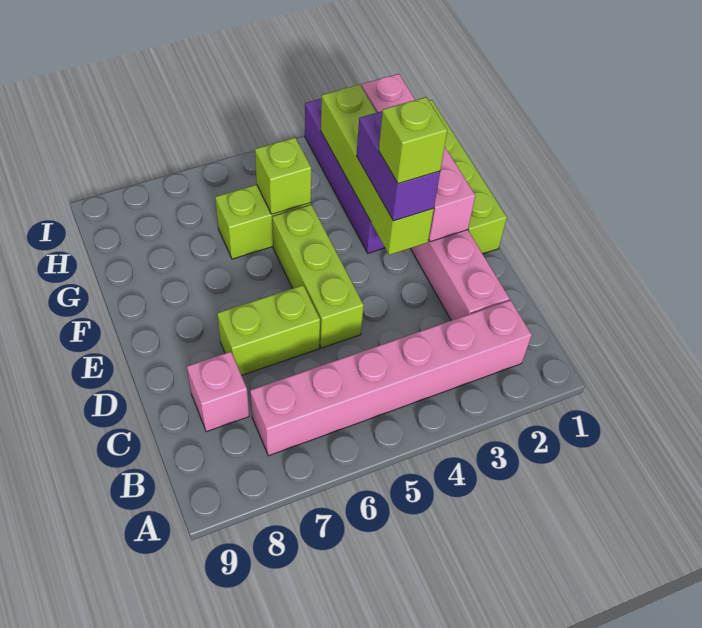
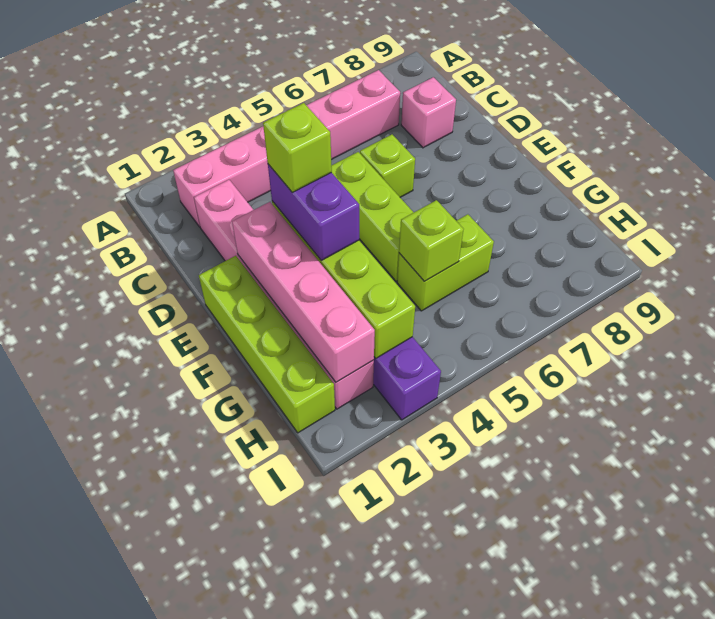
lime brick D6:D7 level 1 -> lime brick D6 level 1

